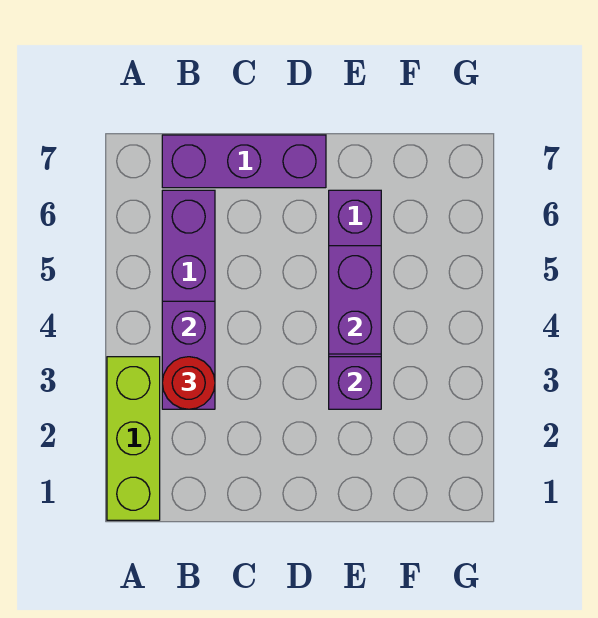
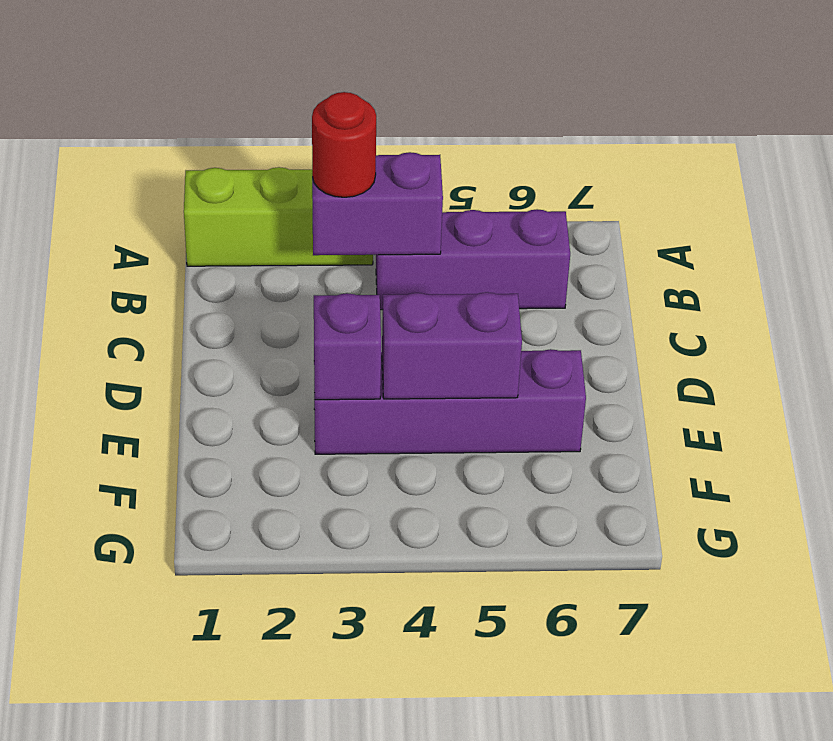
purple brick B7:D7 level 1 -> none

